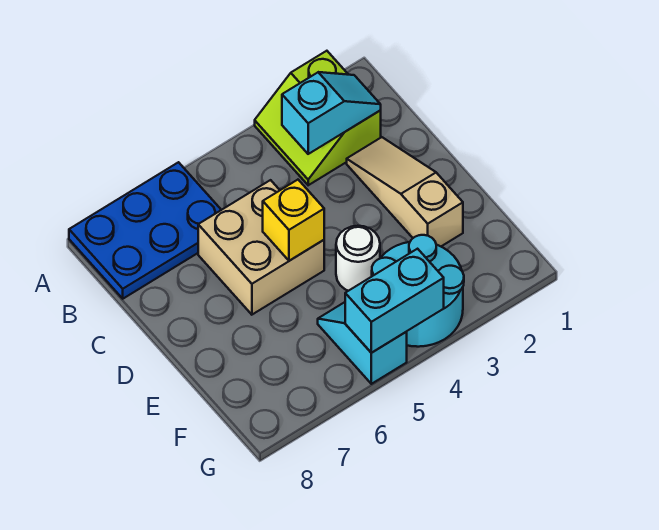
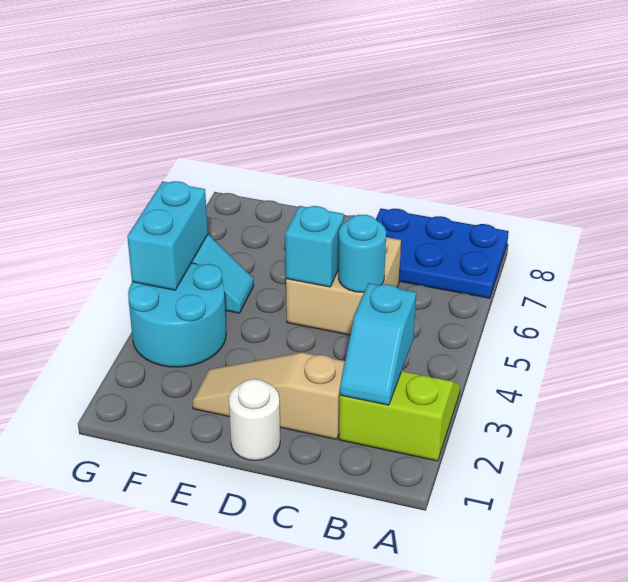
blue plate A6:B8 level 1 -> blue plate A7:C8 level 1
tan slope C2:E2 level 1 top E -> tan slope C2:E2 level 1 top C
none -> cyan round brick C5 level 2
yellow brick D5 level 2 -> cyan brick D5 level 2
white round brick E4 level 1 -> white round brick D1 level 1

